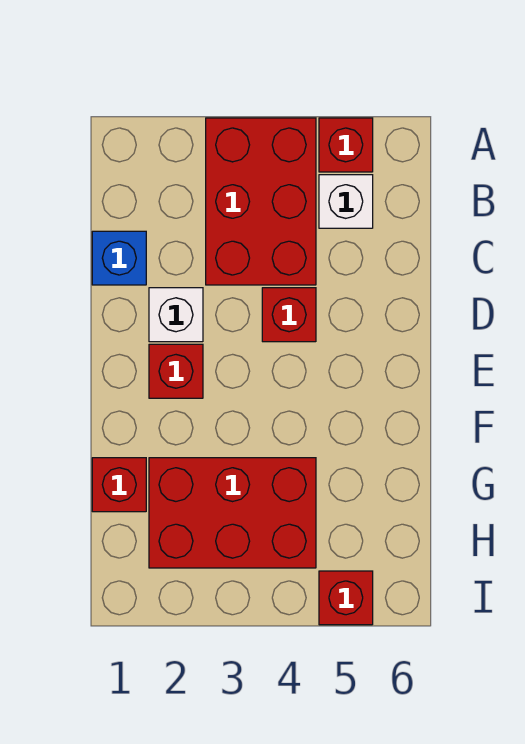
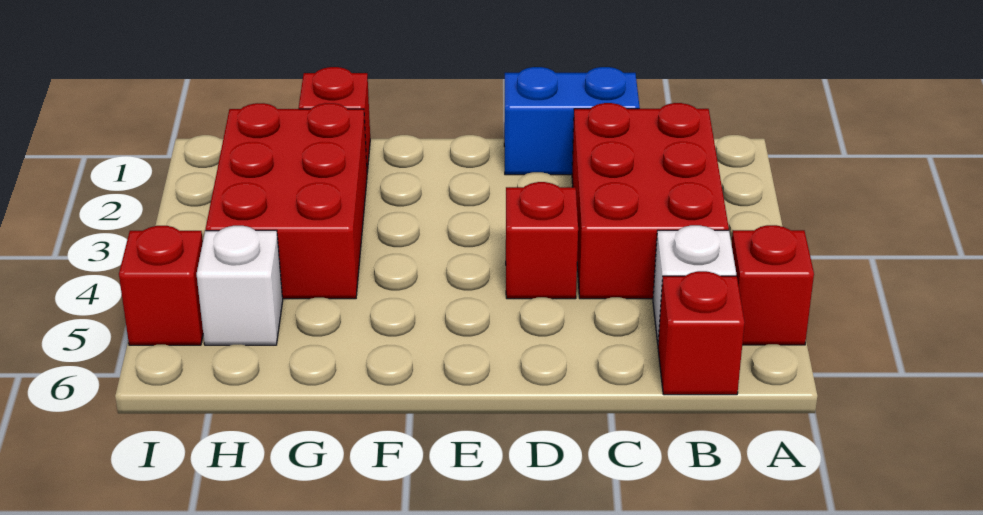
red brick A3:C4 level 1 -> red brick B2:C4 level 1
blue brick C1 level 1 -> blue brick C1:D1 level 1
white brick D2 level 1 -> white brick H5 level 1
red brick E2 level 1 -> red brick B6 level 1

